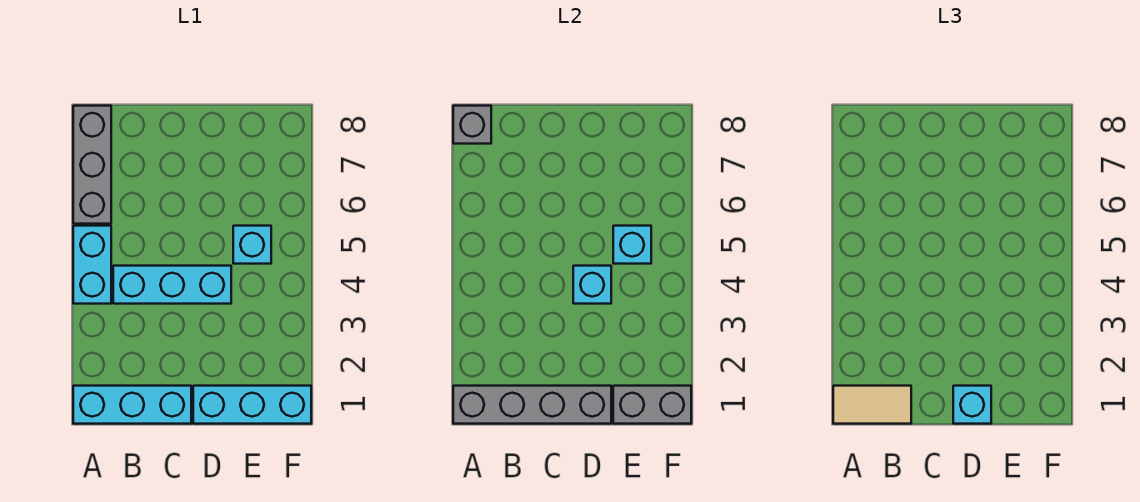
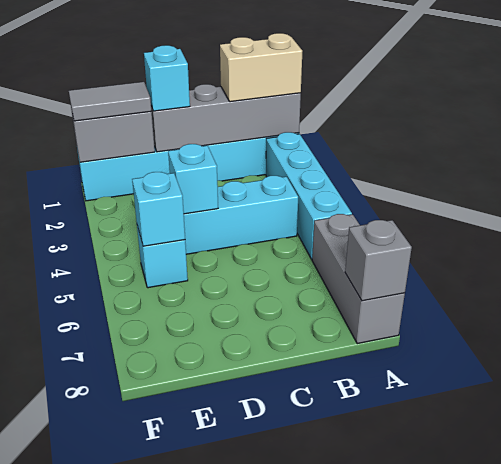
tan tile A1:B1 level 3 -> tan brick A1:B1 level 3
cyan brick A4:A5 level 1 -> cyan brick A2:A5 level 1
none -> grey tile E1:F1 level 3

